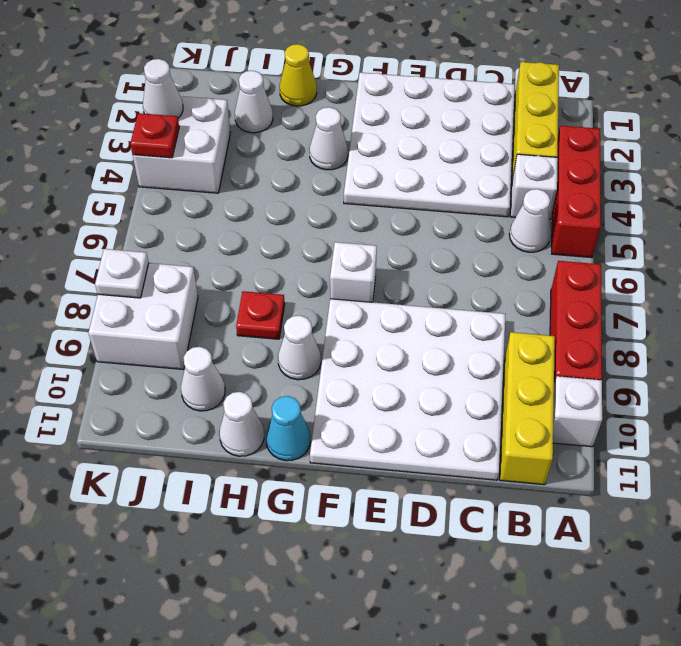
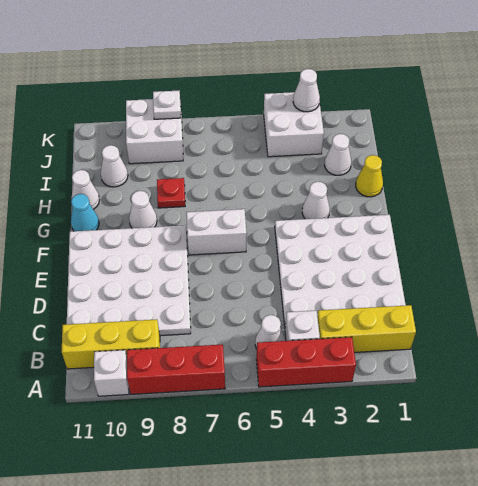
white brick F7 level 1 -> white brick F6:F7 level 1
red plate K4 level 2 -> none

